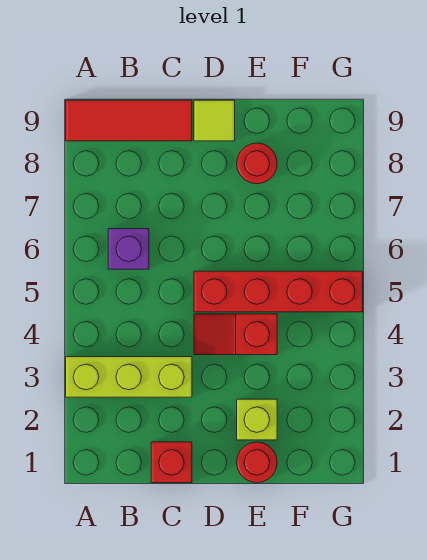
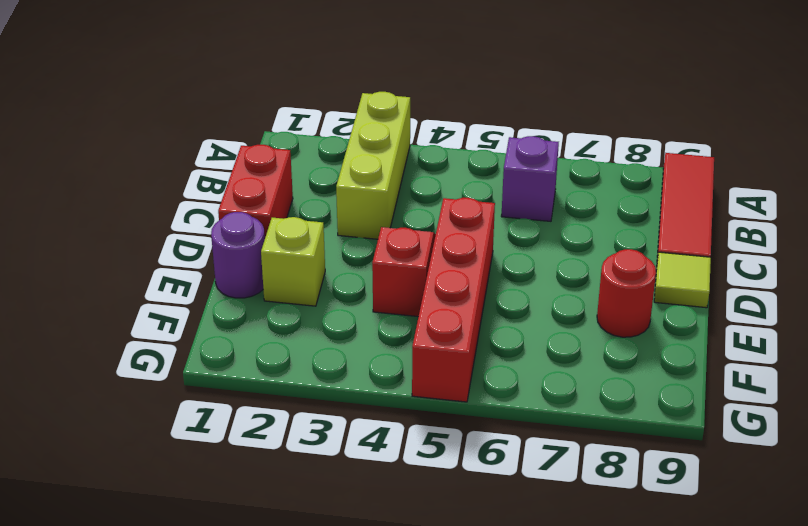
red brick C1 level 1 -> red brick C1:D1 level 1
red round brick E1 level 1 -> purple round brick E1 level 1

